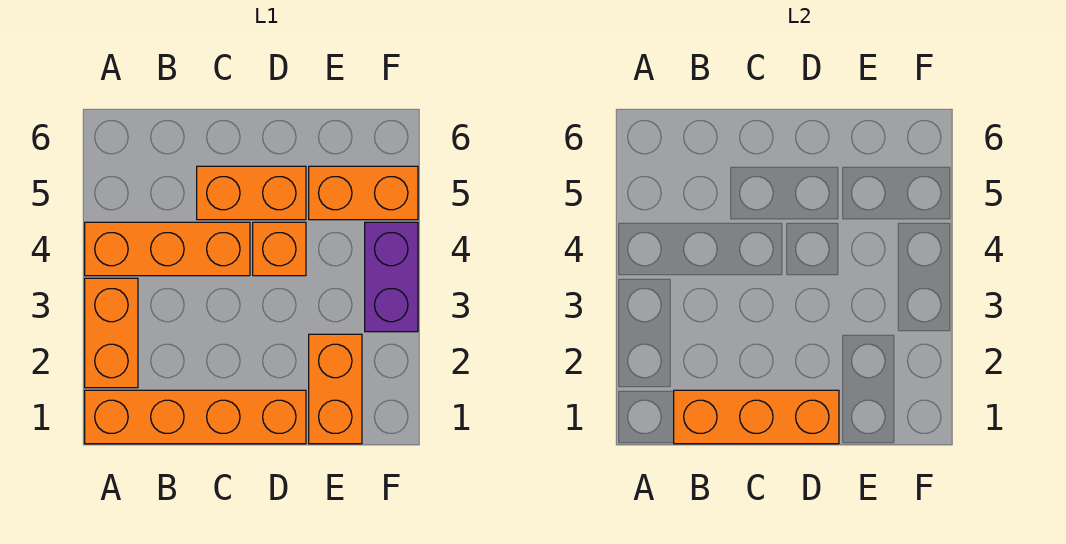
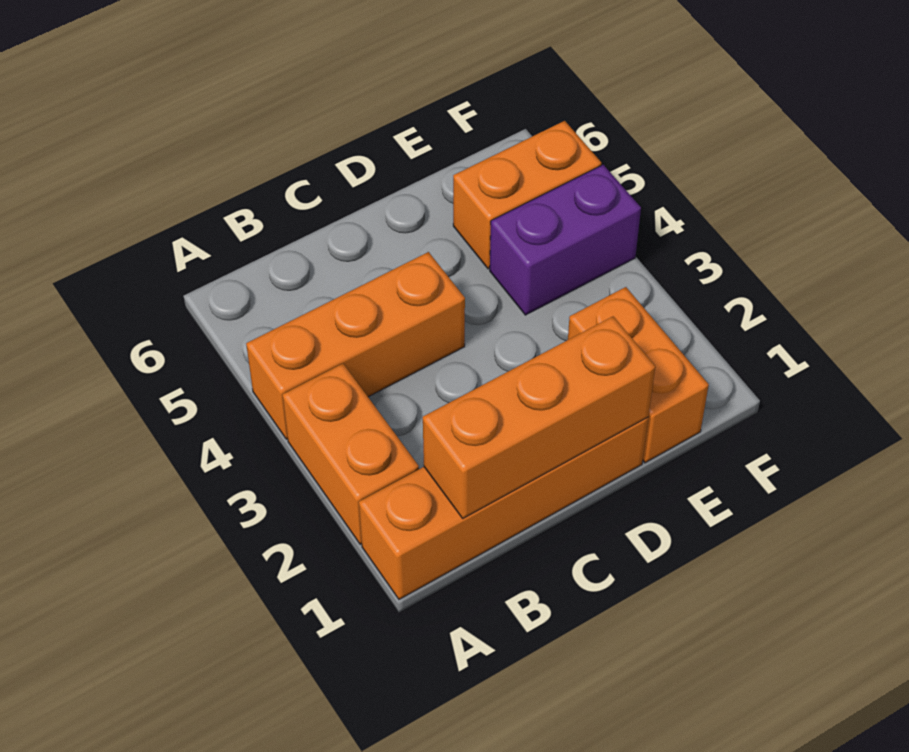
orange brick C5:D5 level 1 -> none
orange brick D4 level 1 -> none
purple brick F3:F4 level 1 -> purple brick E4:F4 level 1

